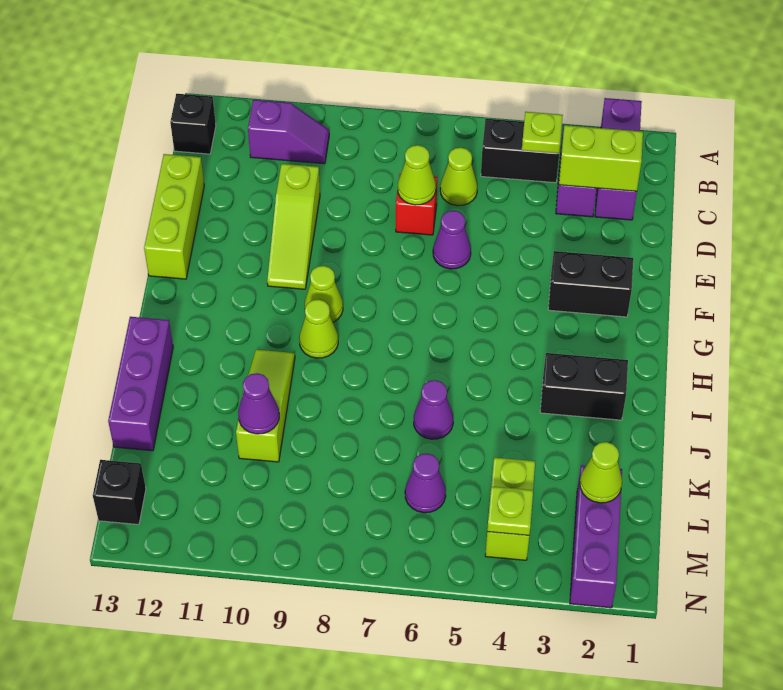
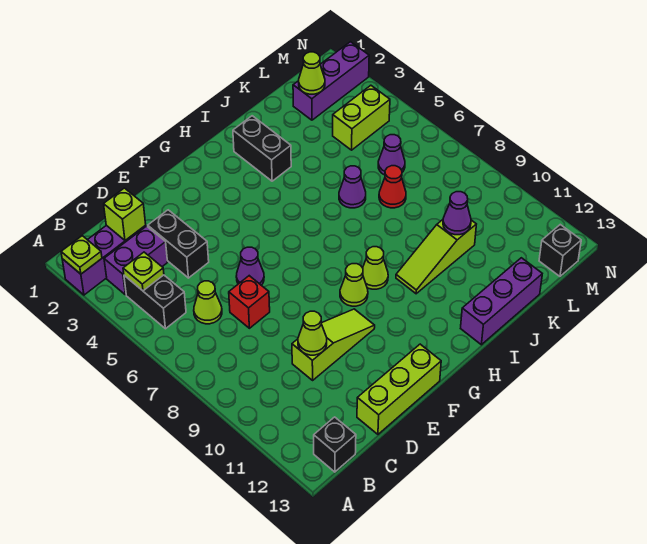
purple slope B10:B11 level 1 top 11 -> none
lime brick C2:C3 level 2 -> lime brick C2 level 2
lime cone D7 level 2 -> lime cone D10 level 2
black brick F2:F3 level 1 -> black brick D3:D4 level 1
none -> red cone K7 level 1
lime plate M4 level 2 -> lime plate A2 level 2

